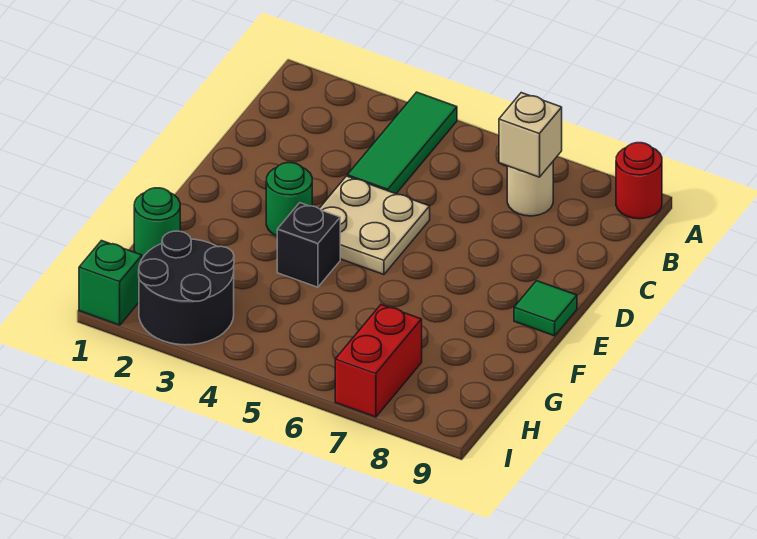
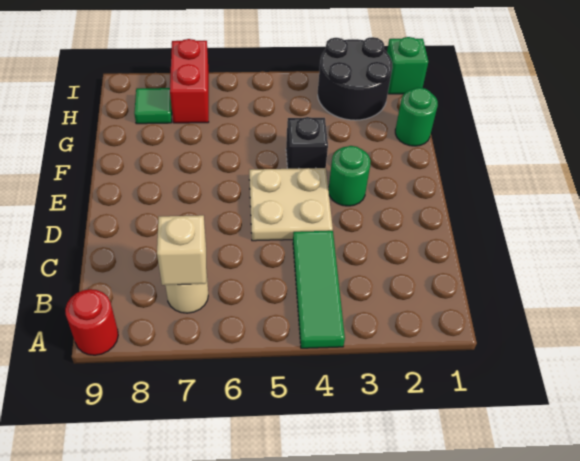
green tile E9 level 1 -> green tile H8 level 1

